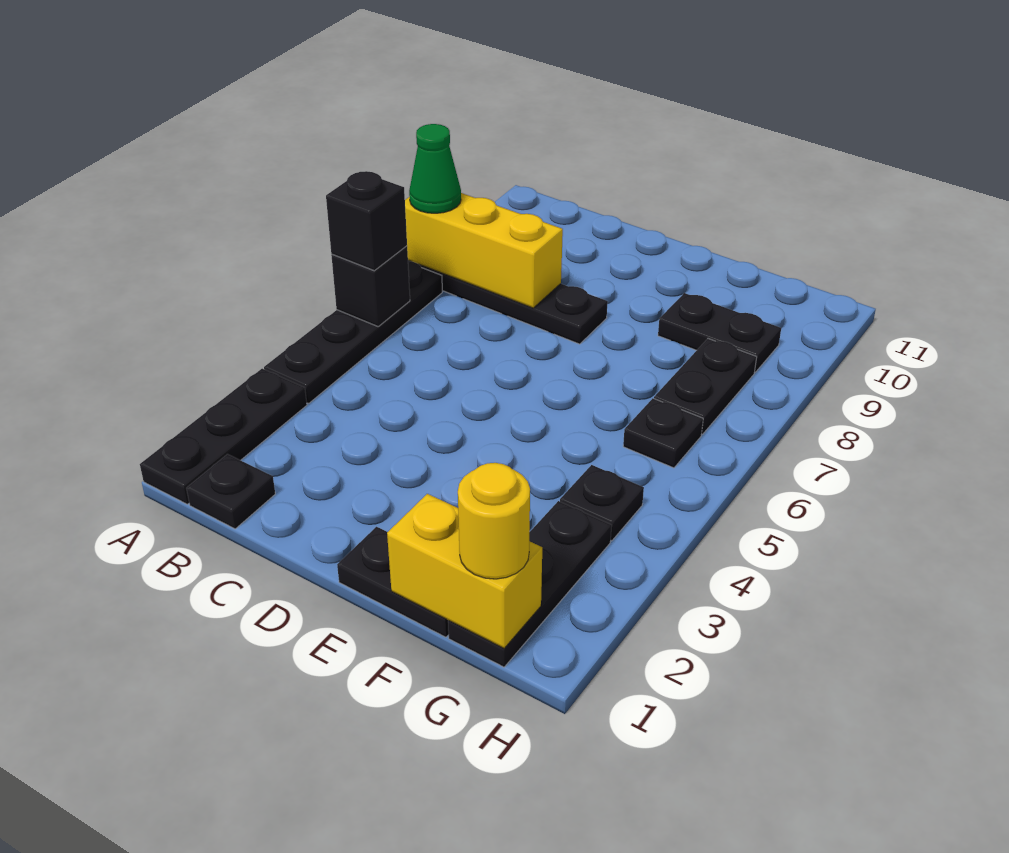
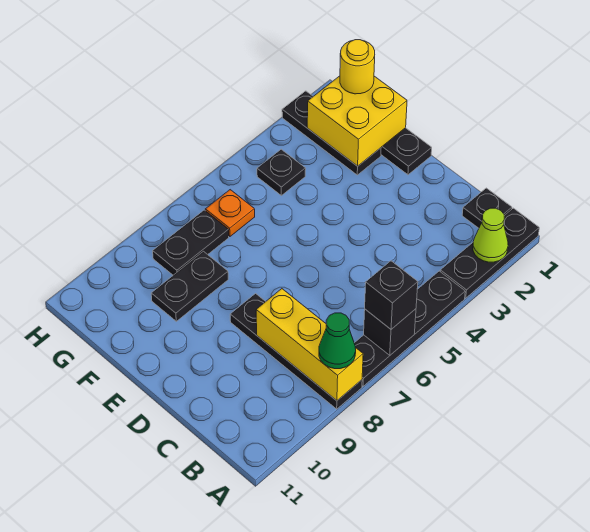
none -> lime cone A2 level 2
yellow brick F1:G1 level 2 -> yellow brick F1:G2 level 2
black plate F9:G9 level 1 -> black plate F8:F9 level 1
black plate G1:G3 level 1 -> black plate F2:H2 level 1
black plate G6 level 1 -> orange plate G6 level 1

